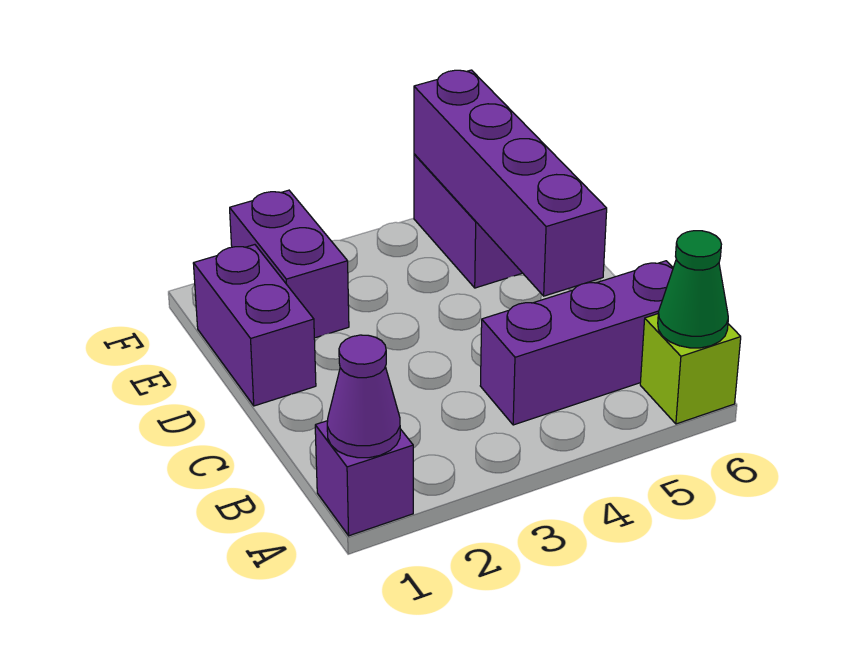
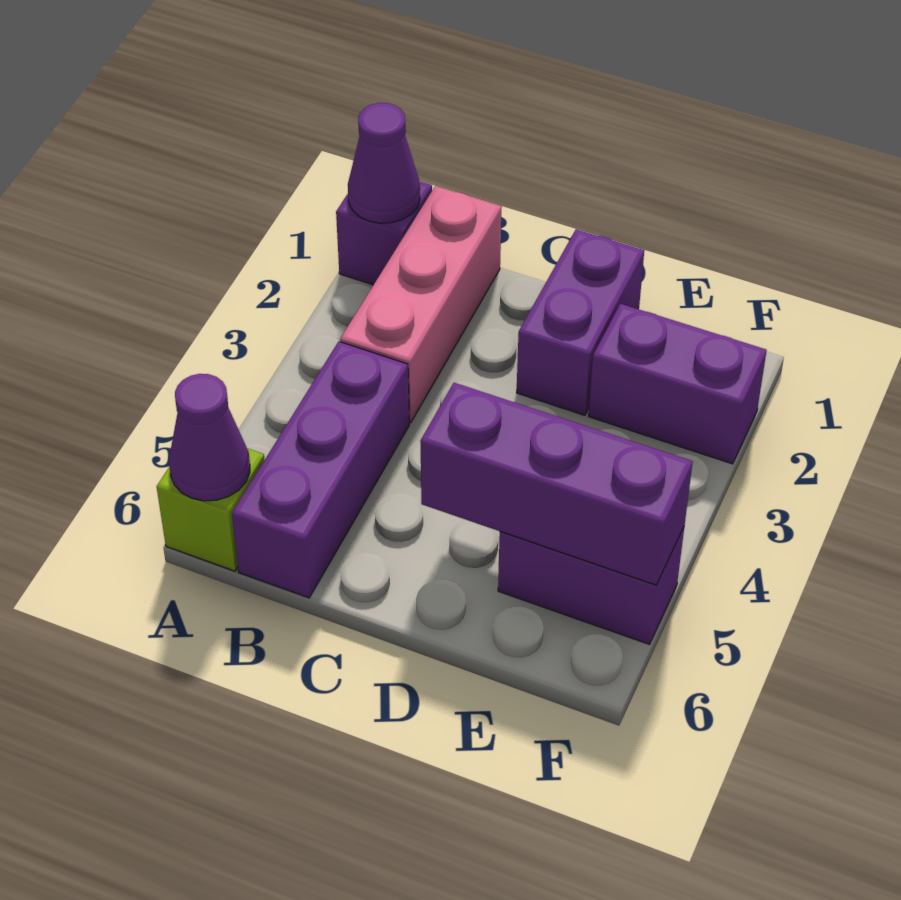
green cone A6 level 2 -> purple cone A6 level 2
none -> pink brick B1:B3 level 1
purple brick C5:F5 level 2 -> purple brick D5:F5 level 2
purple brick D1:E1 level 1 -> purple brick D1:D2 level 1

